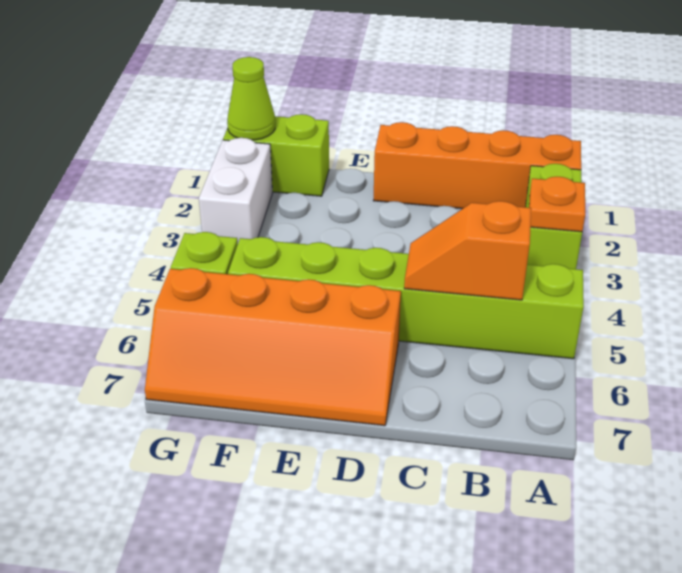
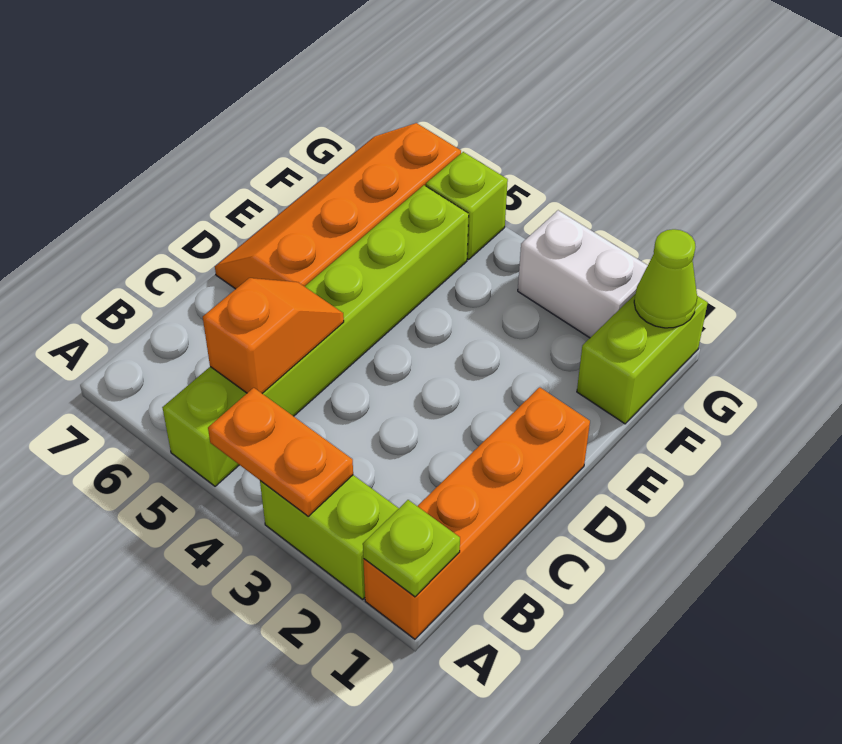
none -> lime plate A1 level 2
orange plate A3 level 2 -> orange plate A3:A4 level 2

